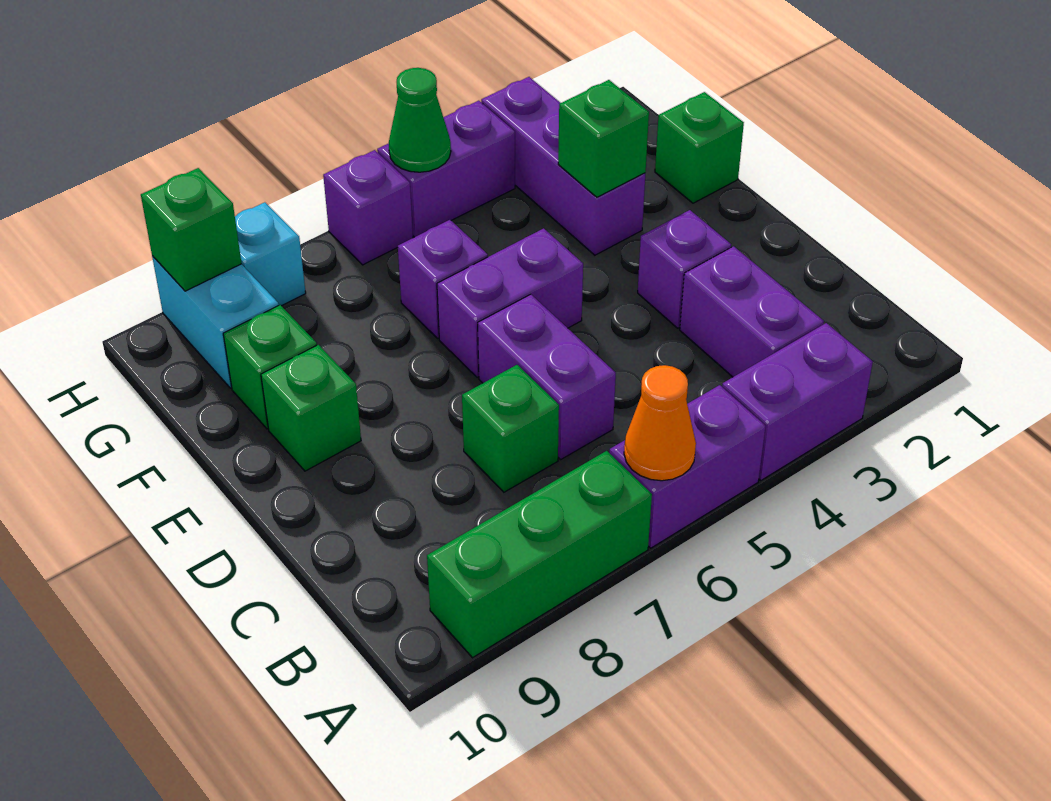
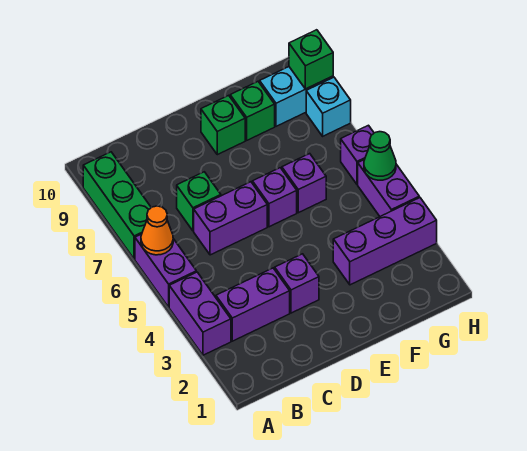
purple brick E5:E6 level 1 -> purple brick E6 level 1
green brick F1 level 1 -> none
green brick F3 level 2 -> none

